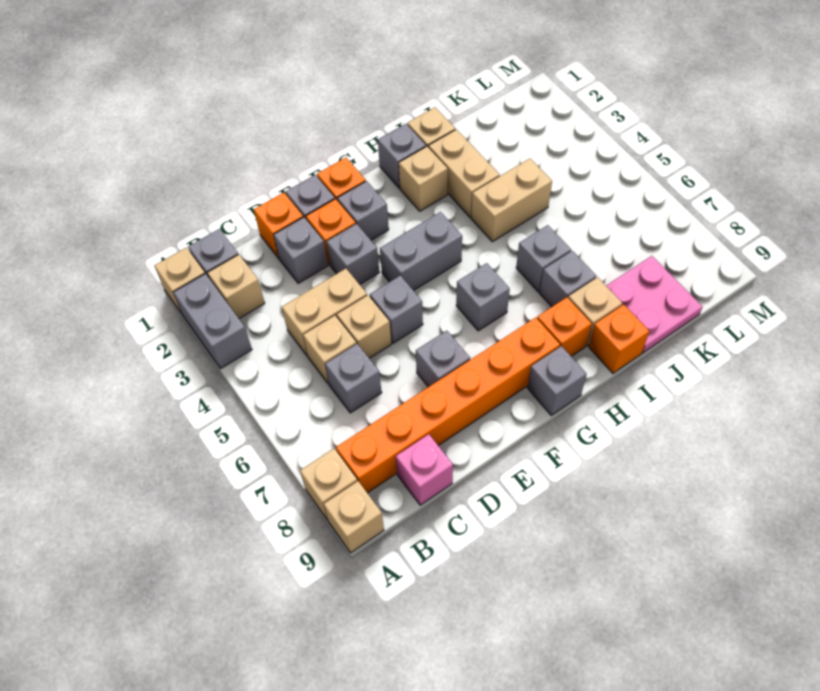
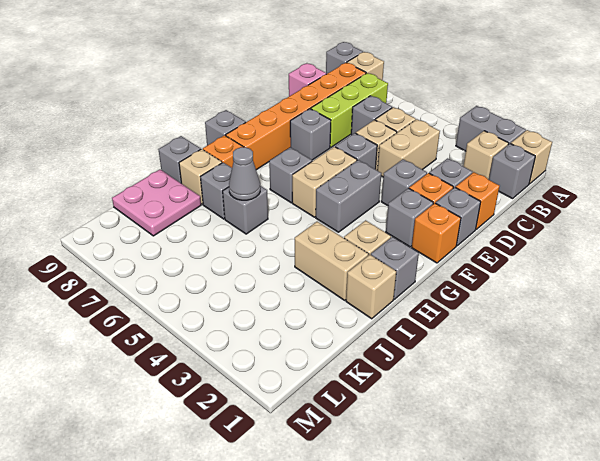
tan brick A9 level 1 -> grey brick A9 level 1
none -> lime brick B7:D7 level 1
tan brick I4:J4 level 1 -> tan brick F5:G5 level 1
none -> grey cone I6 level 2
orange brick I9 level 1 -> grey brick I9 level 1

